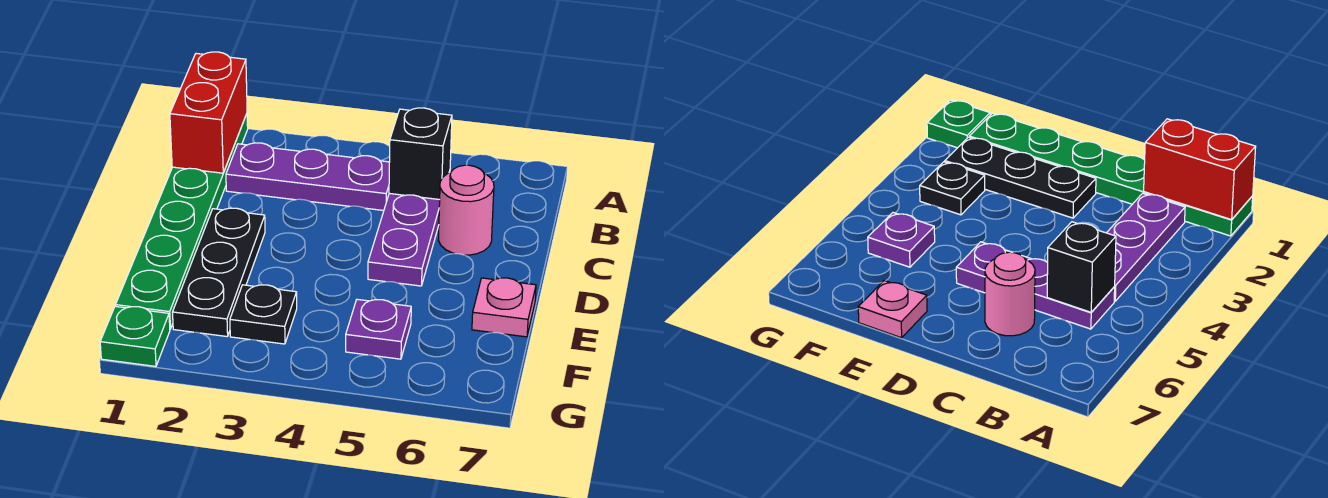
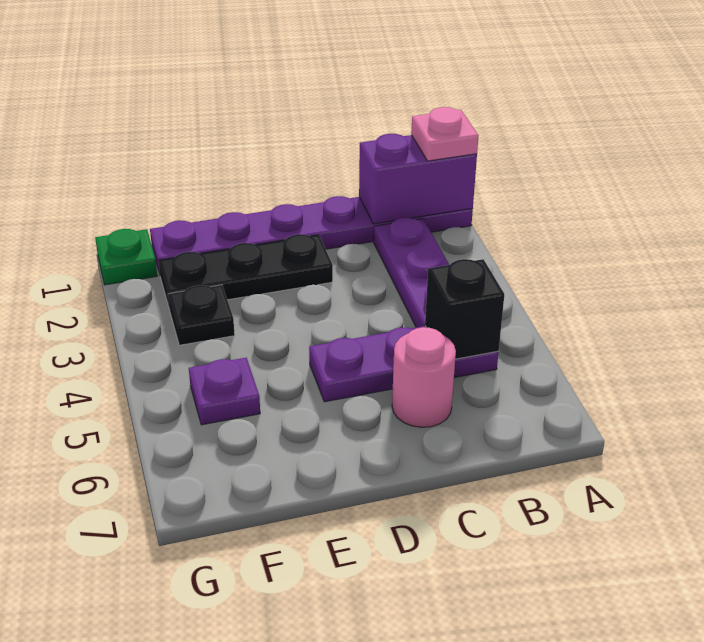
green plate A1:F1 level 1 -> purple plate A1:F1 level 1
red brick A1:B1 level 2 -> purple brick A1:B1 level 2
pink plate E7 level 1 -> pink plate A1 level 3

